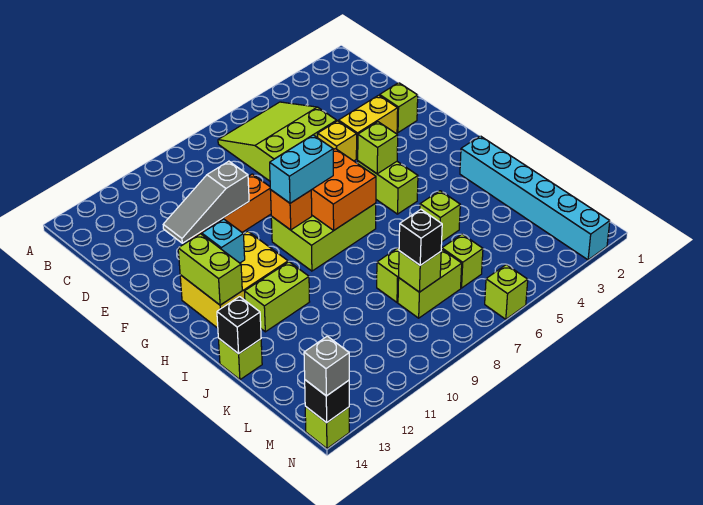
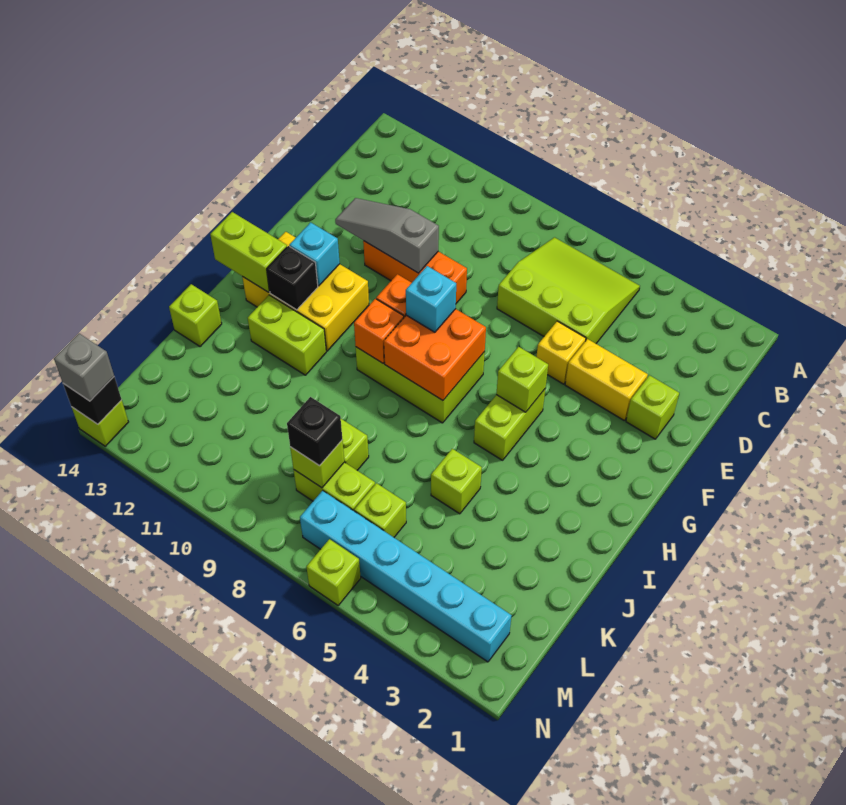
cyan brick G8:G9 level 3 -> cyan brick G8 level 3
lime brick G13:H13 level 2 -> lime brick H13:H14 level 2
none -> orange brick H9 level 2
cyan brick I2:N2 level 1 -> cyan brick M2:M7 level 1
black brick J14 level 2 -> black brick H12 level 2

